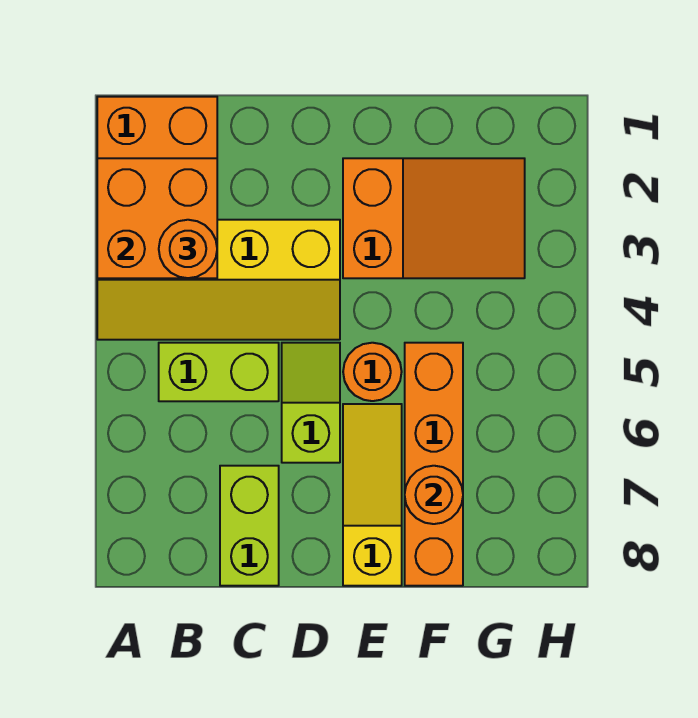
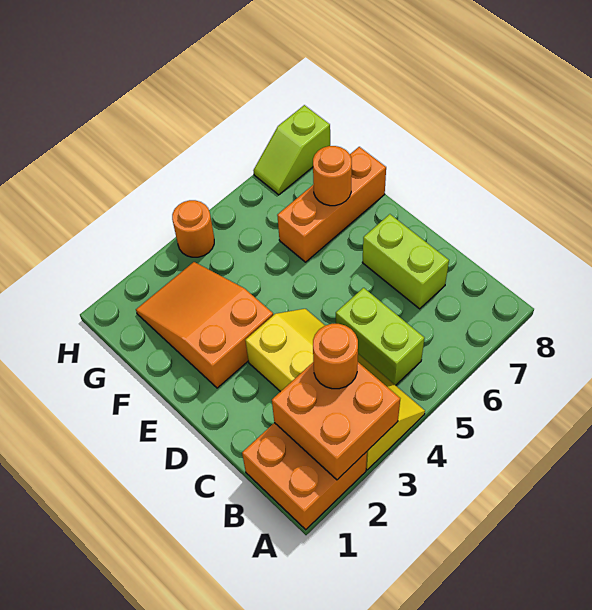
lime brick C7:C8 level 1 -> lime brick C7:D7 level 1
lime slope D5:D6 level 1 top 6 -> lime slope H7:H8 level 1 top 8
orange round brick E5 level 1 -> orange round brick H4 level 1
yellow slope E6:E8 level 1 top 8 -> none
orange brick F5:F8 level 1 -> orange brick F6:F8 level 1

